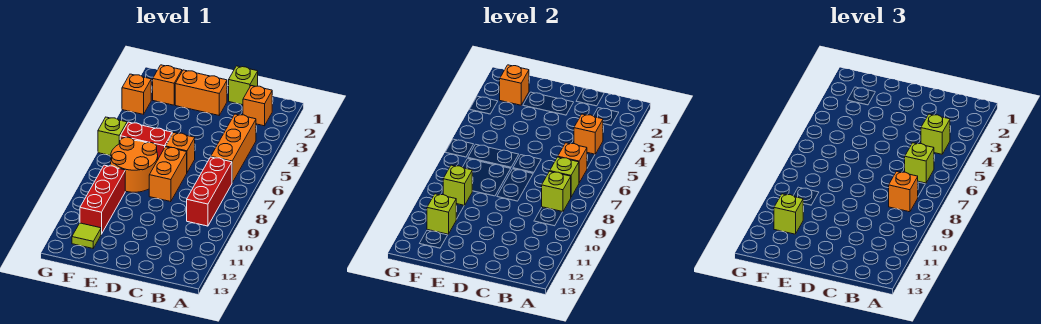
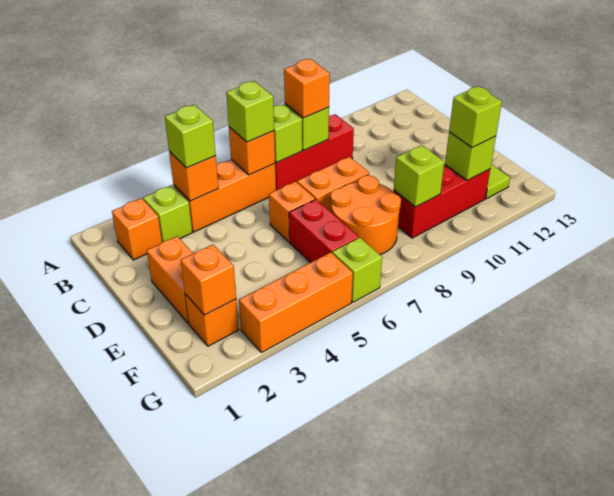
lime brick C1 level 1 -> lime brick B3 level 1
orange brick G3 level 1 -> orange brick G3:G5 level 1

